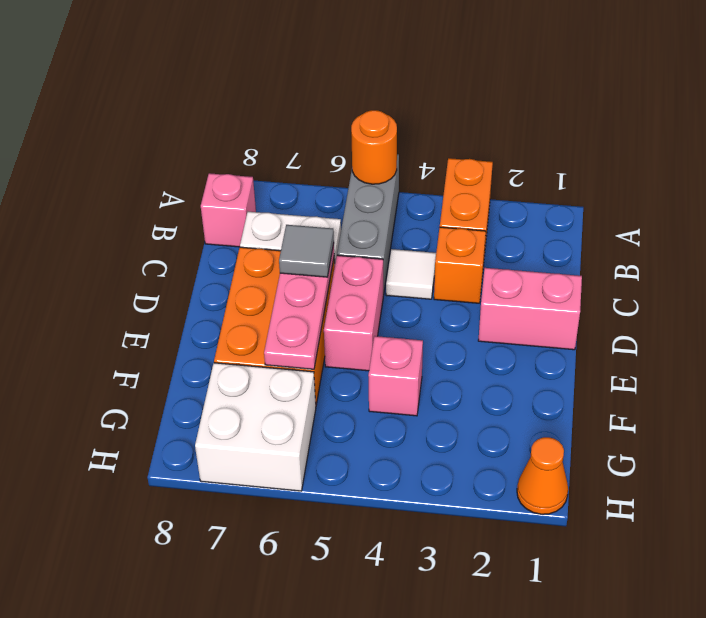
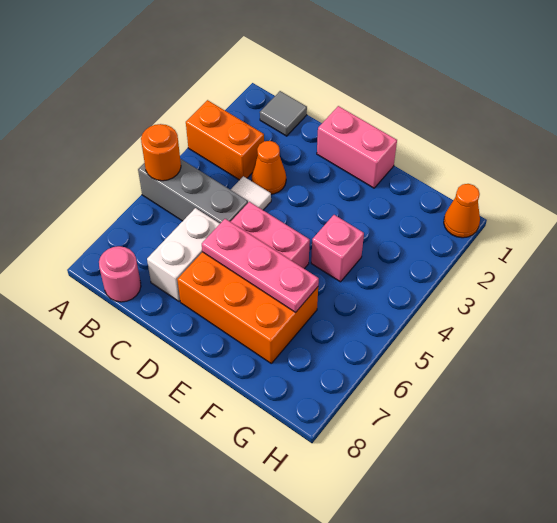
pink brick B8 level 1 -> pink round brick B8 level 1
orange brick C3 level 1 -> orange cone C3 level 1
pink brick D1:D2 level 1 -> pink brick D1:E1 level 1
grey tile D6 level 3 -> grey tile B1 level 1
white brick G6:H7 level 1 -> none

